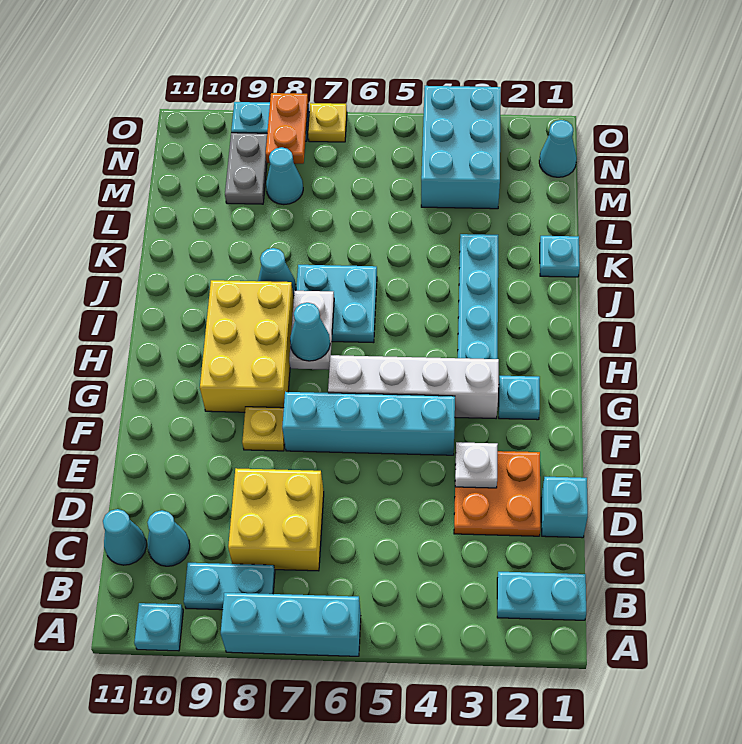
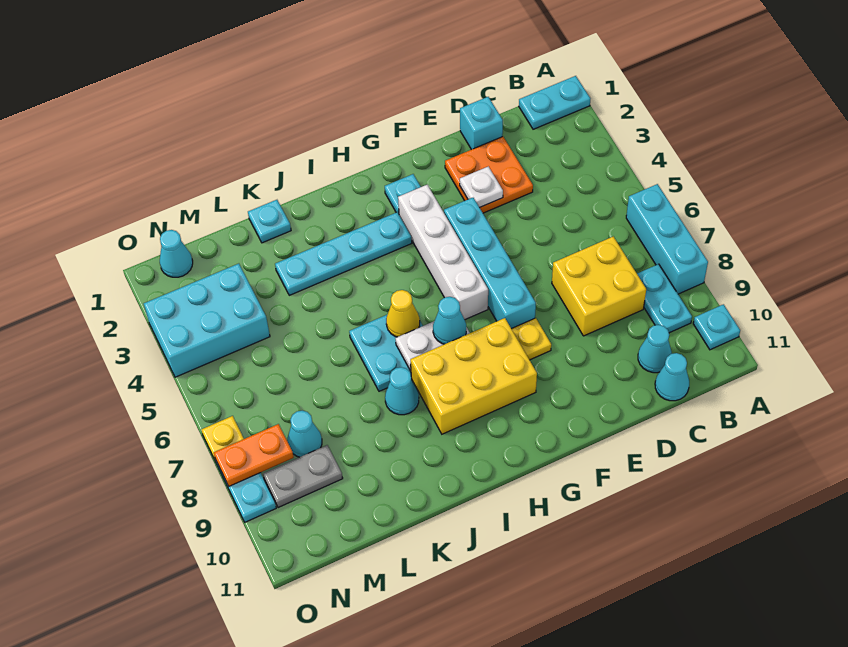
cyan plate B1:B2 level 1 -> cyan plate A1:B1 level 1
none -> yellow cone I6 level 2

